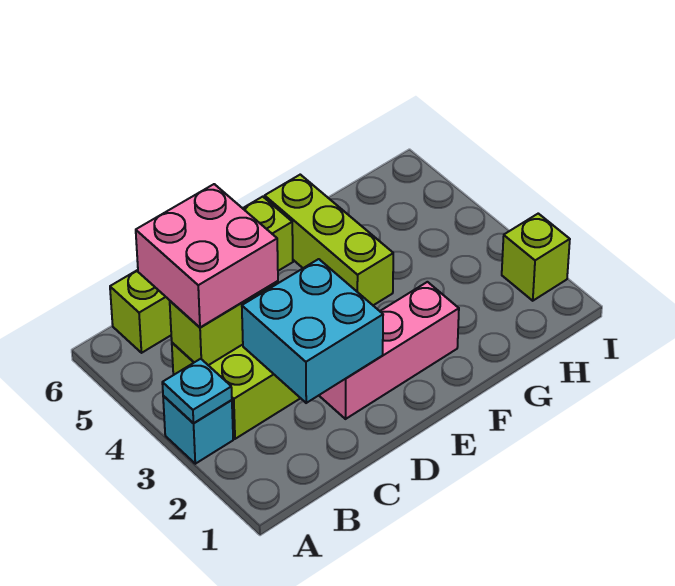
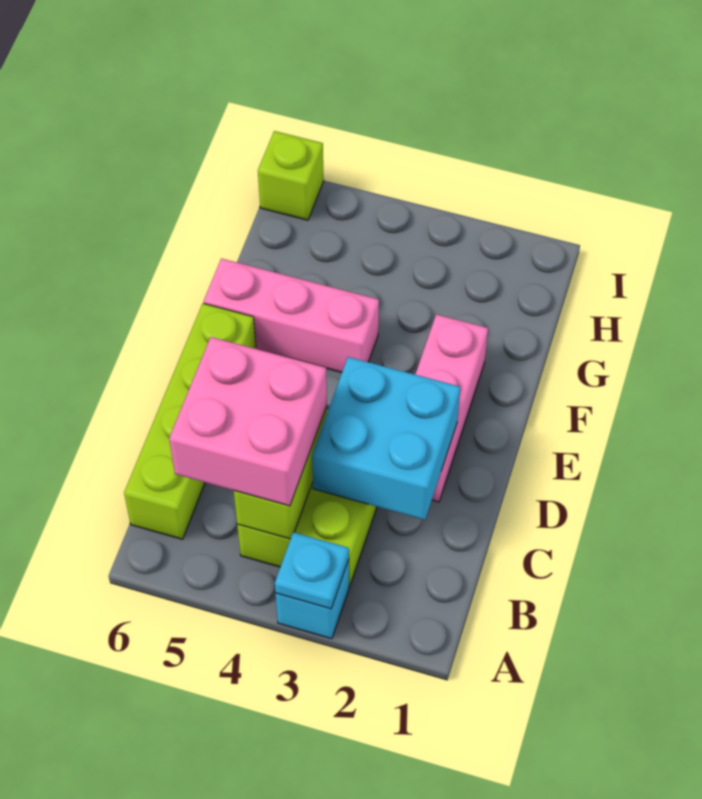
lime brick F4:F6 level 1 -> pink brick F4:F6 level 1
lime brick I2 level 1 -> lime brick I6 level 1

